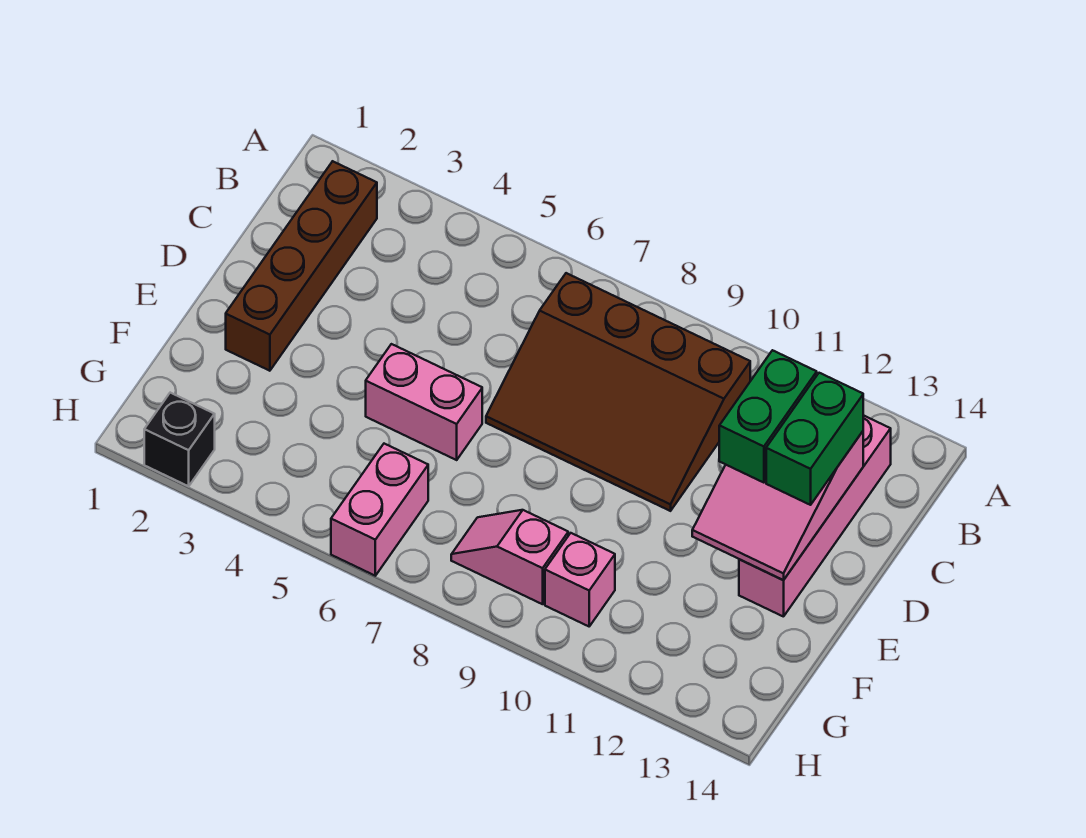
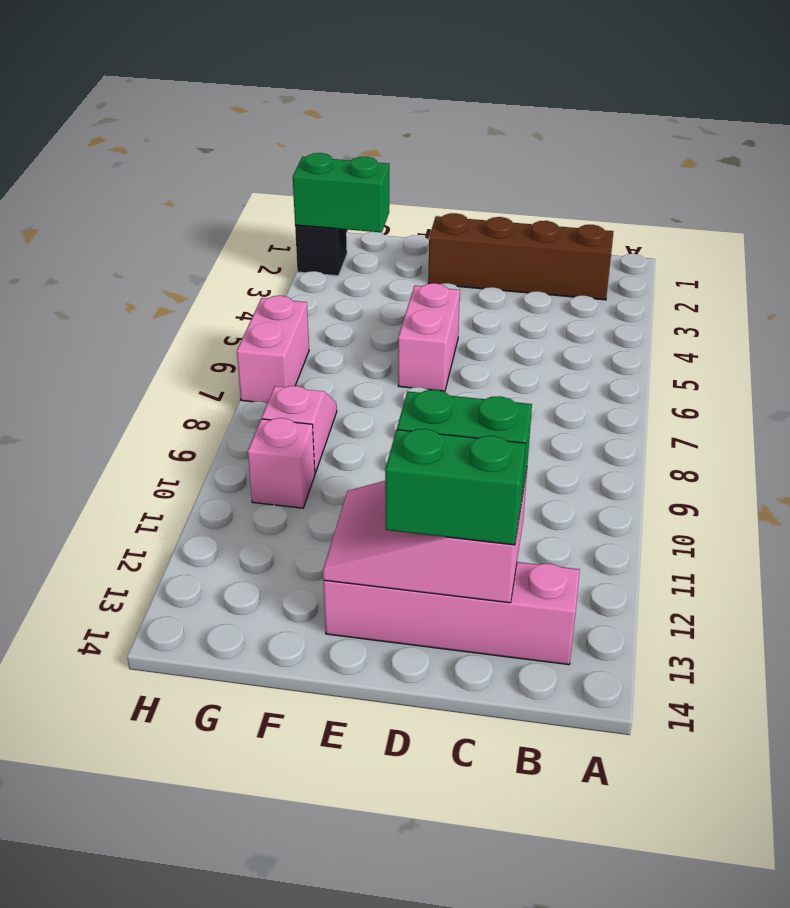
brown slope B7:D10 level 1 top B -> none
none -> green brick G2:H2 level 2
pink brick G6:H6 level 1 -> pink brick H6:H7 level 1

